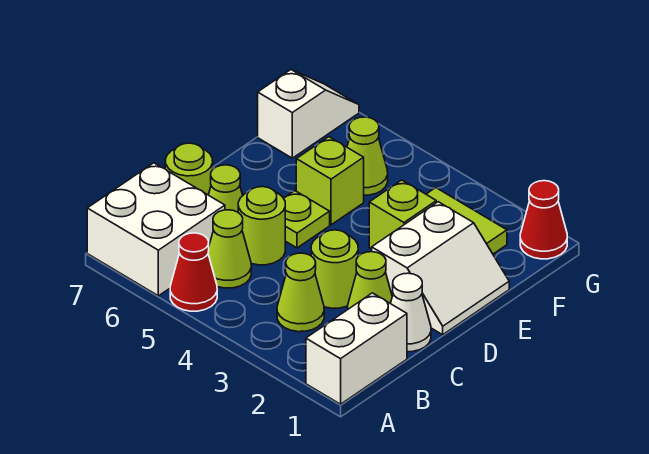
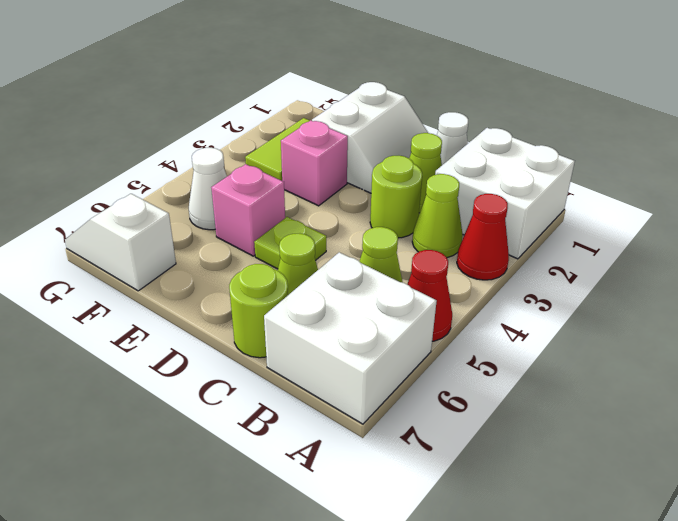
white brick A1:B1 level 1 -> white brick A1:B2 level 1
lime round brick C5 level 1 -> none
white slope D1:E2 level 1 top 2 -> white slope D1:E2 level 1 top E
lime brick E3 level 1 -> pink brick E3 level 1
lime brick E5 level 1 -> pink brick E5 level 1
lime cone F5 level 1 -> white cone F5 level 1
red cone G1 level 1 -> red cone A3 level 1

